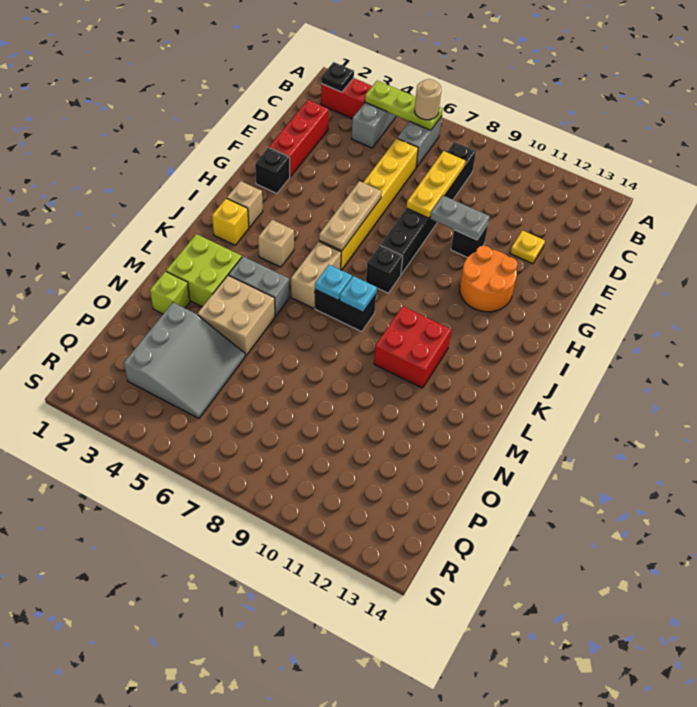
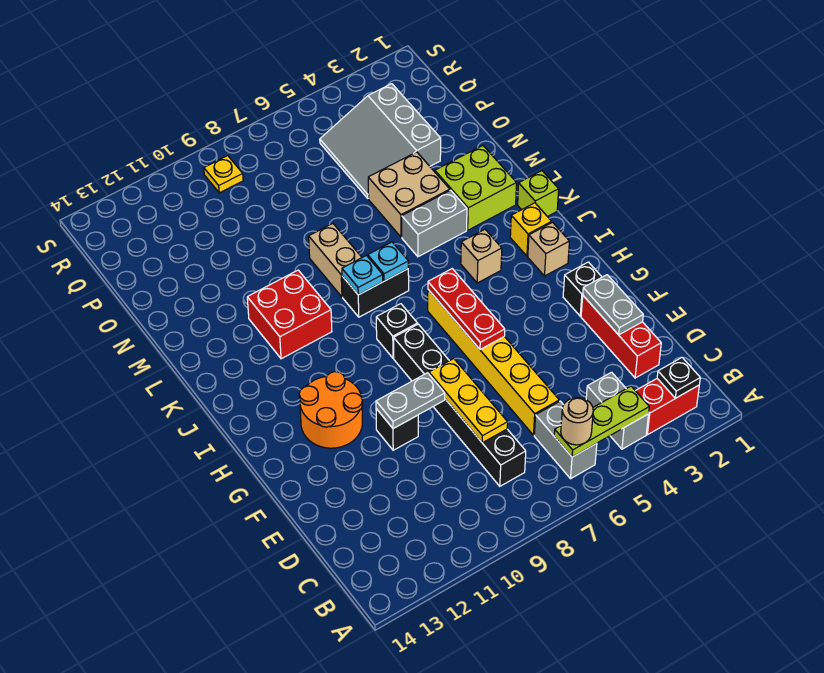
none -> grey plate E2:F2 level 2
yellow plate E12 level 1 -> yellow plate R9 level 1
tan plate G6:I6 level 2 -> red plate G6:I6 level 2
tan brick J6:K6 level 1 -> tan brick L8:M8 level 1
lime brick N2 level 1 -> lime brick K1 level 1

